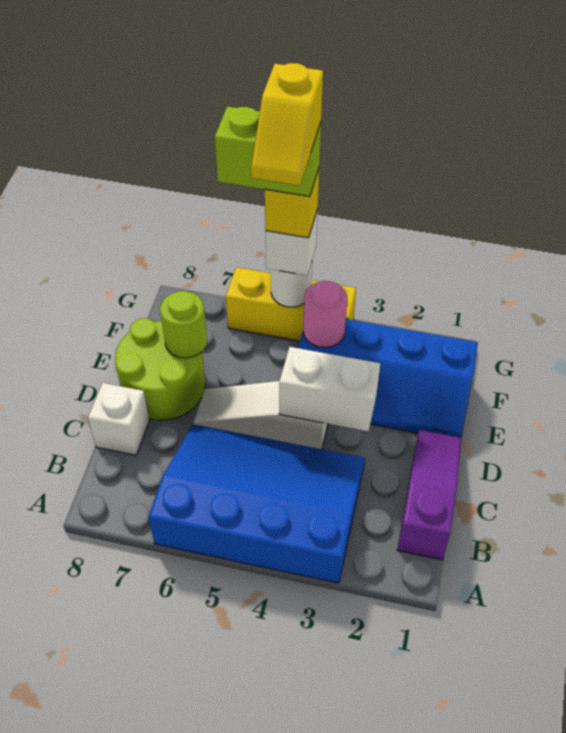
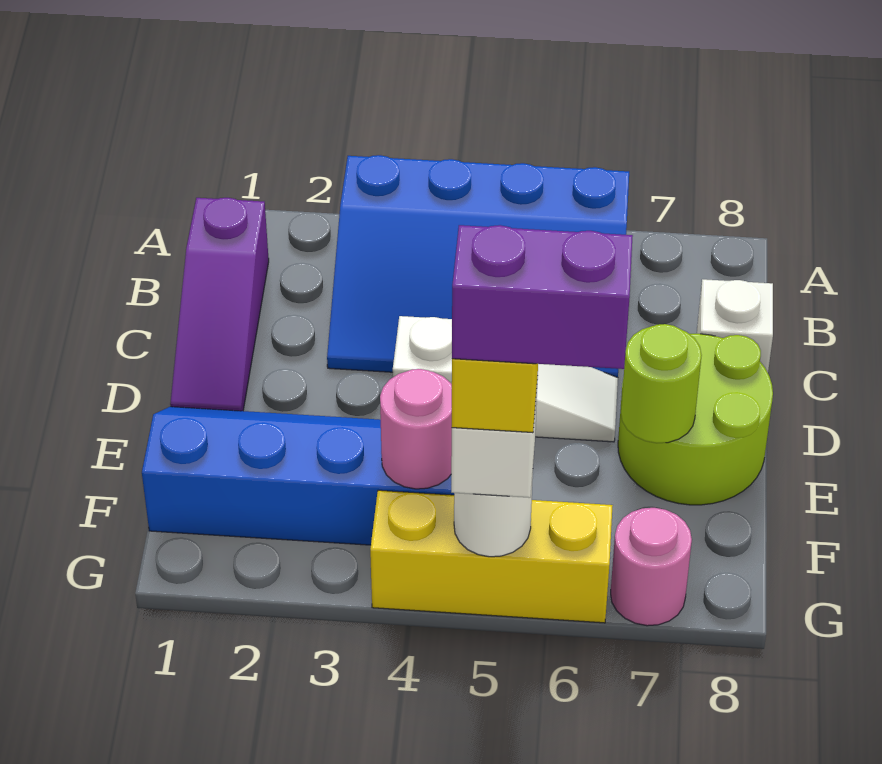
white brick D3:D4 level 2 -> none
yellow slope F5:G5 level 6 top G -> none
lime brick G5:G6 level 5 -> purple brick G5:G6 level 5
none -> pink round brick G7 level 1

